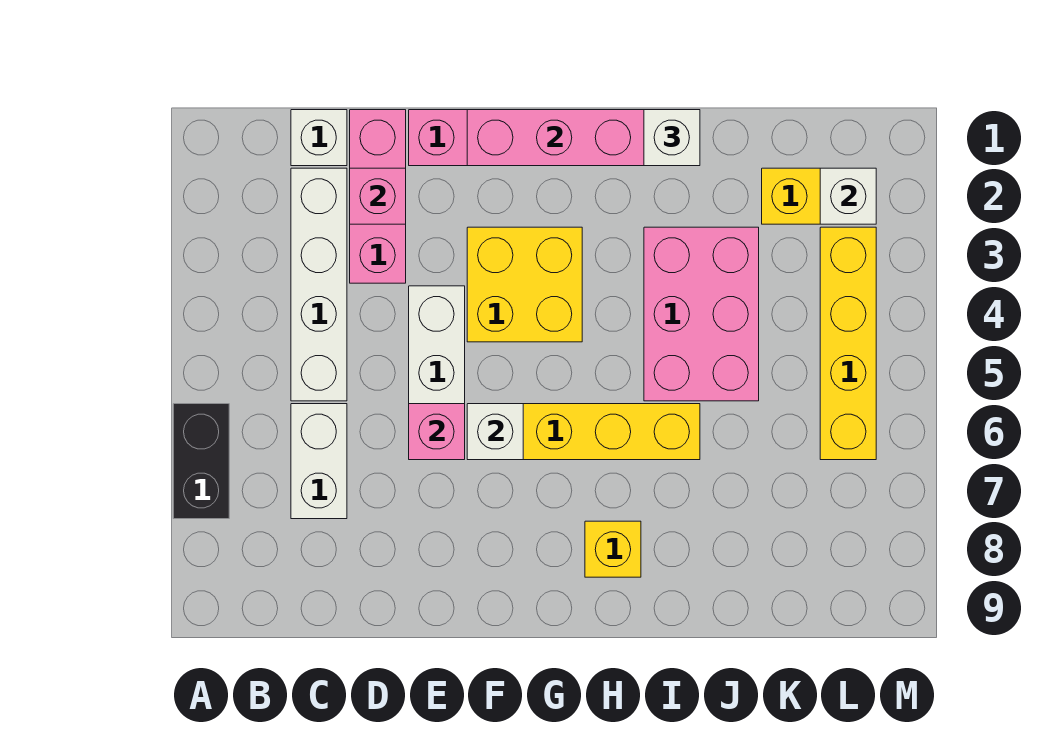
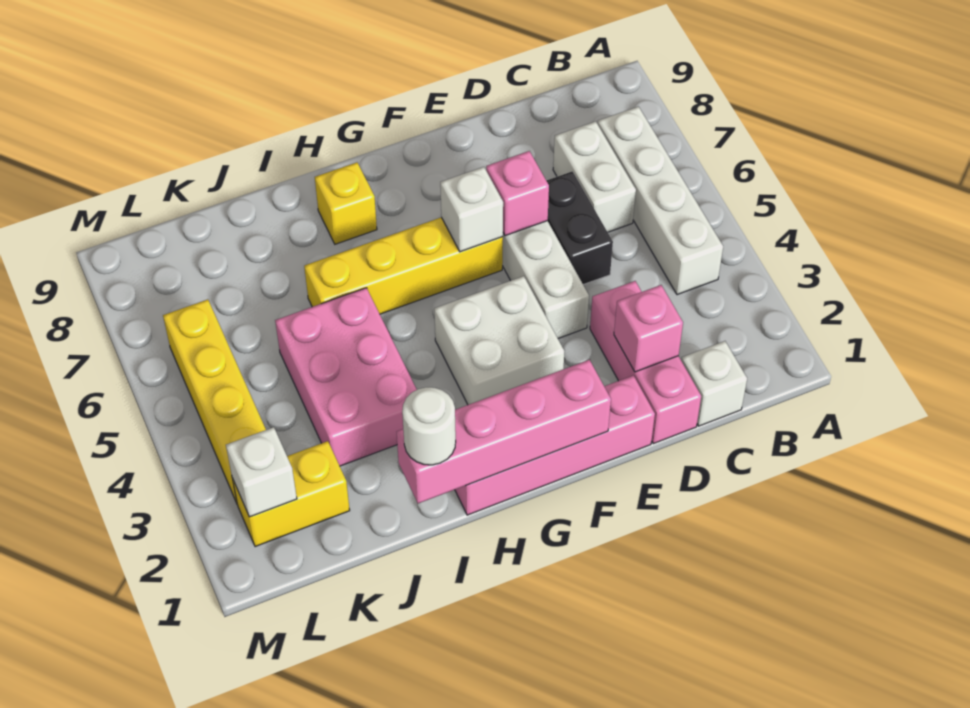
black brick A6:A7 level 1 -> black brick D5:D6 level 1
white brick C2:C5 level 1 -> white brick B4:B7 level 1
yellow brick F3:G4 level 1 -> white brick F3:G4 level 1
white brick I1 level 3 -> white round brick I1 level 3

